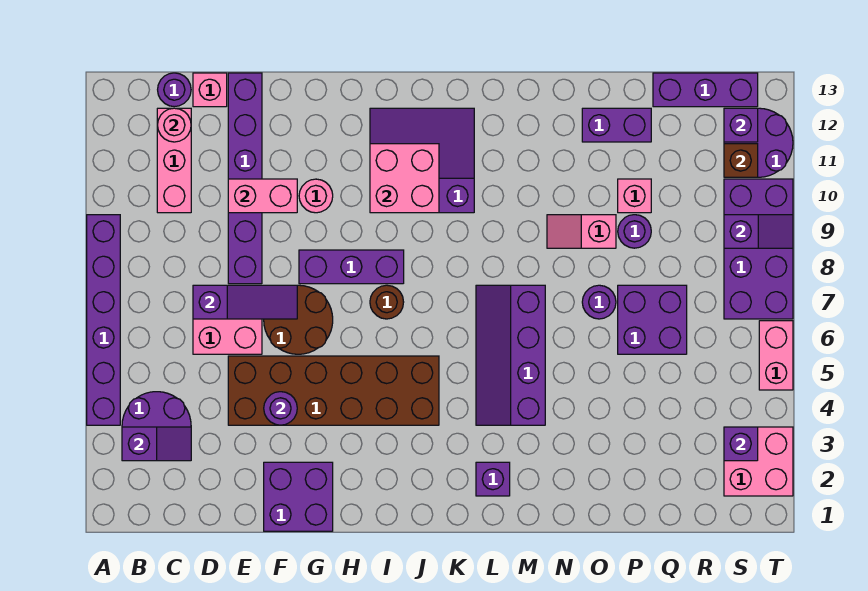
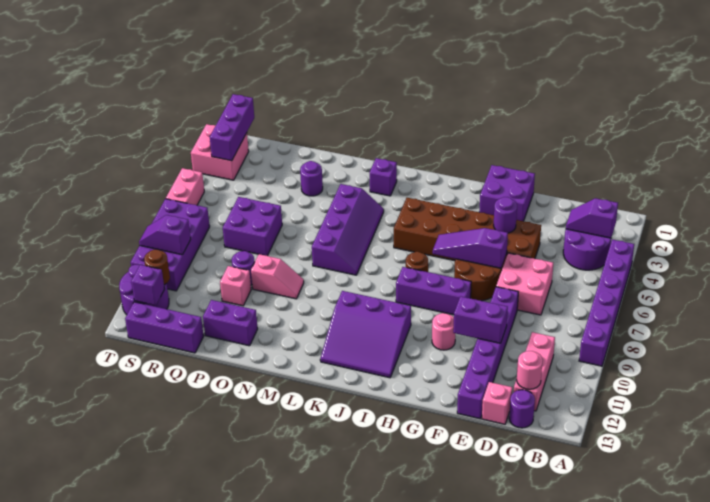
purple slope D7:F7 level 2 top D -> purple slope F6:H6 level 2 top F
pink brick E10:F10 level 2 -> purple brick E10:F10 level 2
pink brick I10:J11 level 2 -> none
purple round brick O7 level 1 -> purple round brick O3 level 1
purple brick S3 level 2 -> purple brick S1:S3 level 2
brown brick S11 level 2 -> brown round brick S11 level 2

